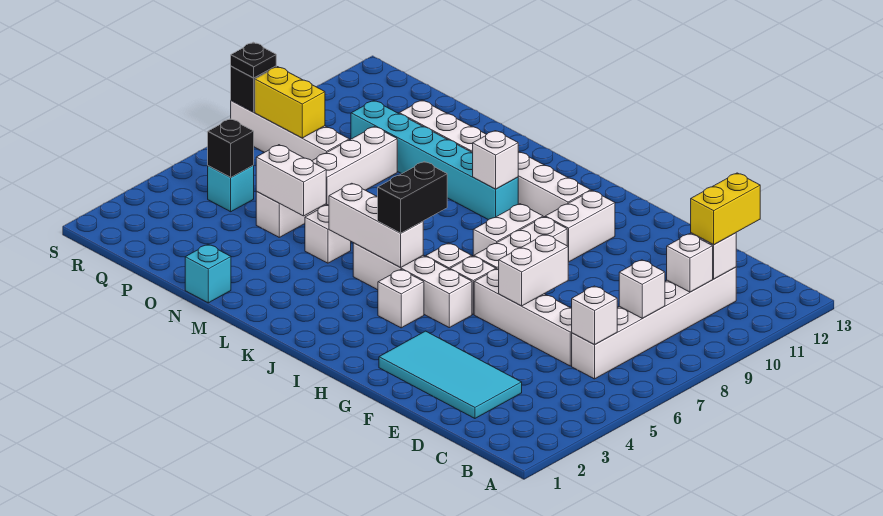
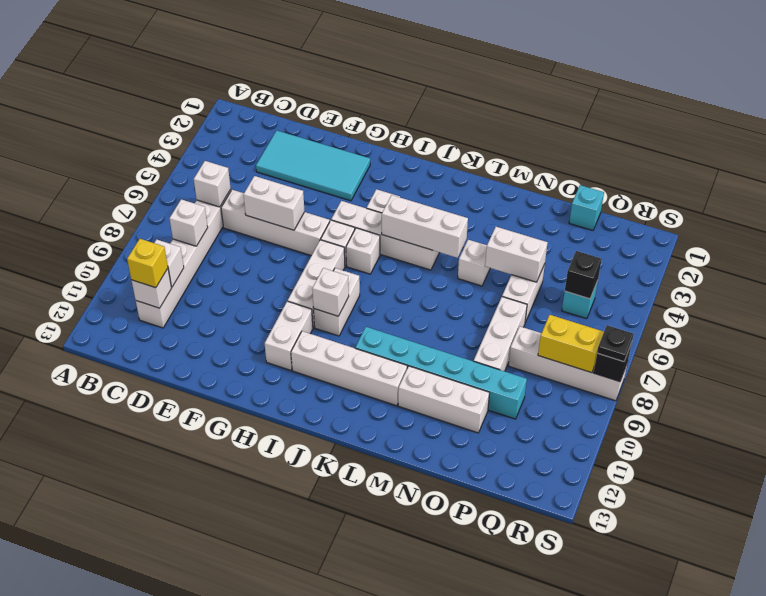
yellow brick C11:C12 level 3 -> yellow brick C11 level 3
white brick F6:F7 level 2 -> white brick E6:F6 level 2
black brick J5:J6 level 3 -> none
white brick K10 level 2 -> white brick I9 level 2
cyan brick N1 level 1 -> cyan brick P1 level 1

